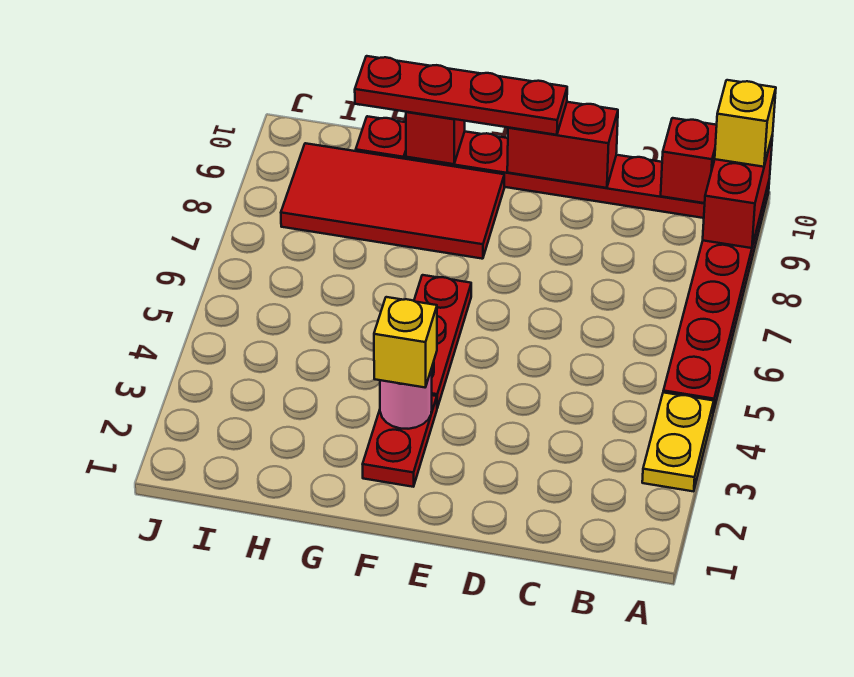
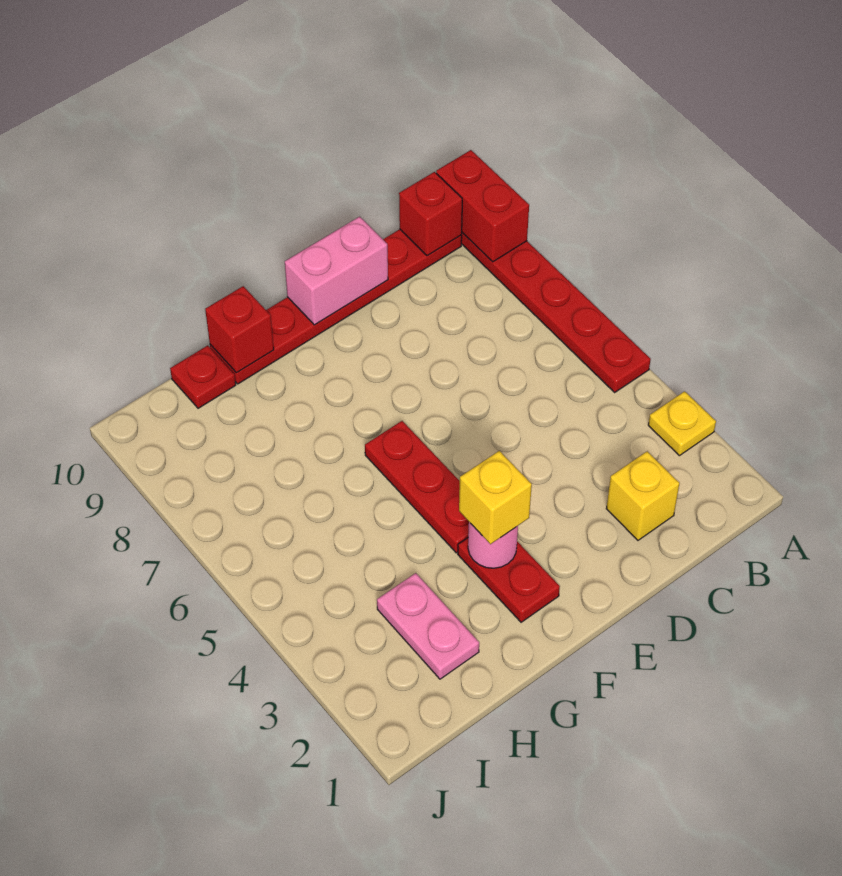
yellow plate A3:A4 level 1 -> yellow plate A3 level 1
yellow brick A10 level 3 -> yellow brick C2 level 1
red brick D10:E10 level 2 -> pink brick D10:E10 level 2
red plate E10:H10 level 3 -> none
red tile F8:I9 level 1 -> none
none -> pink plate H2:H3 level 1

